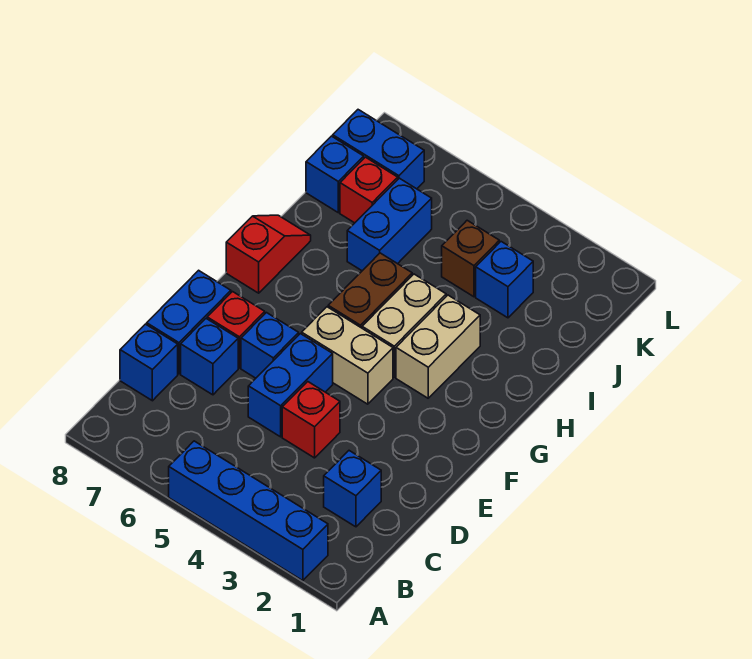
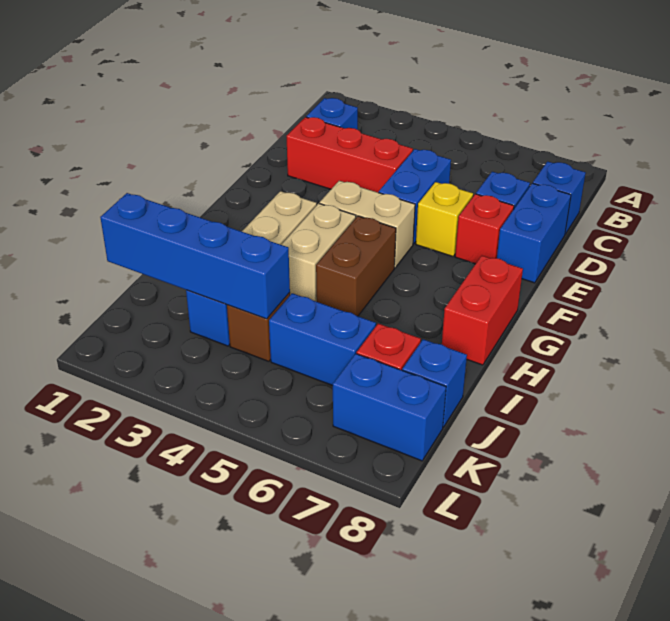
blue brick A2:A5 level 1 -> blue brick J1:J4 level 2
red brick D4 level 1 -> red brick D2:D4 level 1
blue brick E6 level 1 -> yellow brick E6 level 1
red slope G8:H8 level 1 top G -> red brick G8:H8 level 1
blue brick I6:J6 level 1 -> blue brick J5:J6 level 1

